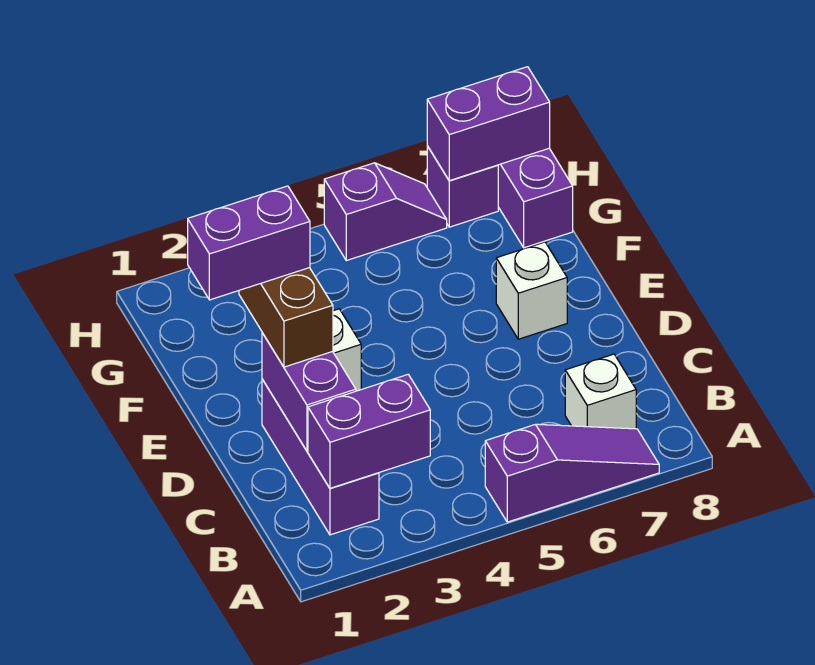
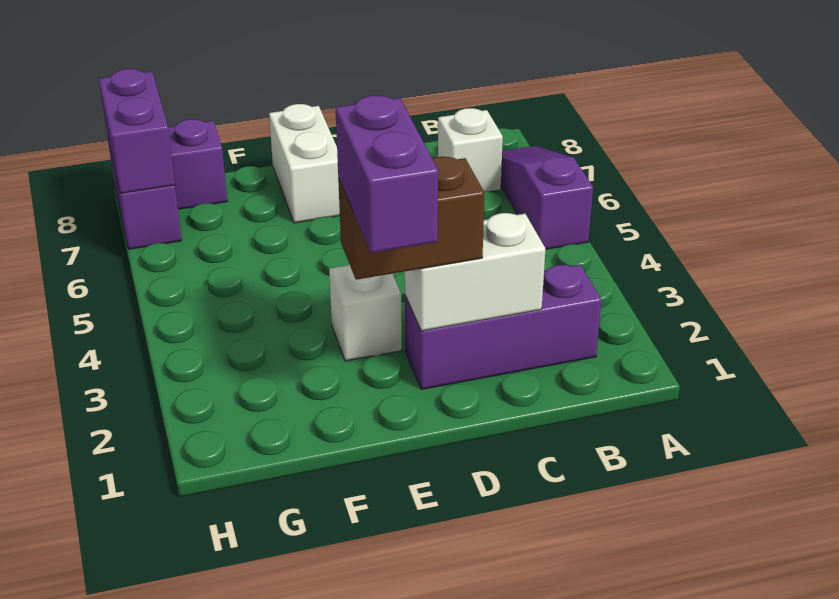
purple brick B2:B3 level 2 -> none
purple brick C2:D2 level 2 -> white brick C2:D2 level 2
white brick E7 level 1 -> white brick E7:E8 level 1
purple slope H5:H6 level 1 top 5 -> none

